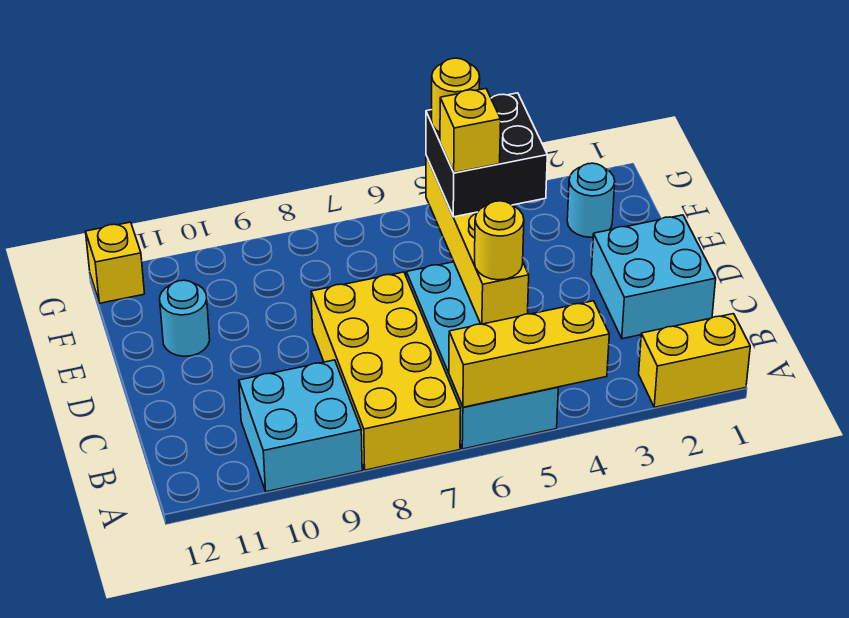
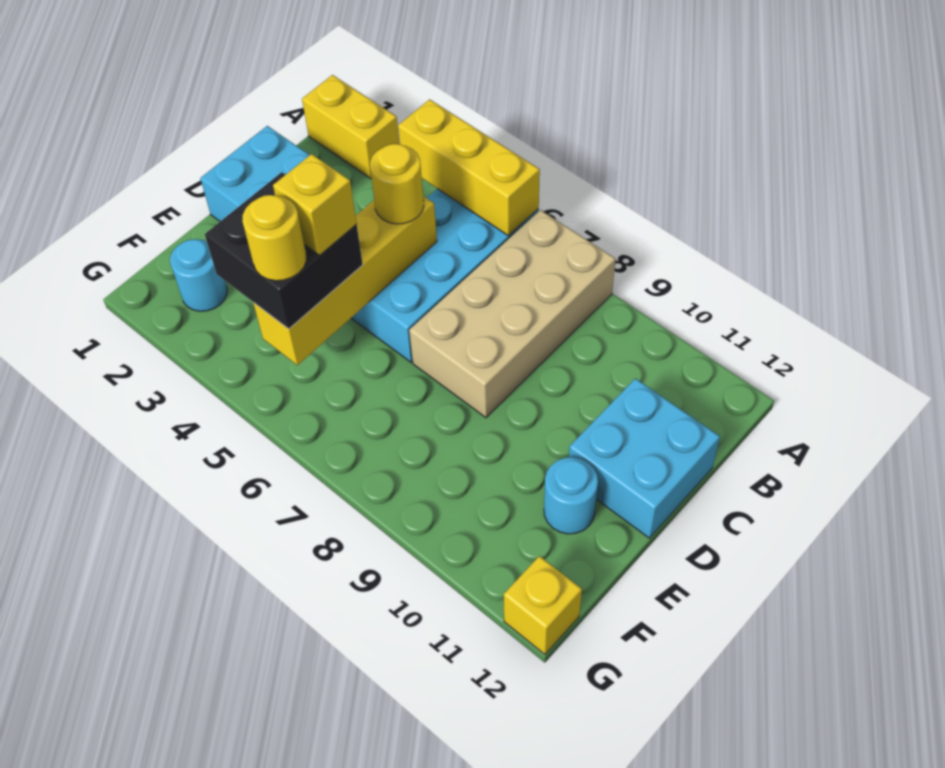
yellow brick A7:D8 level 1 -> tan brick A7:D8 level 1
cyan brick A9:B10 level 1 -> cyan brick C11:D12 level 1

